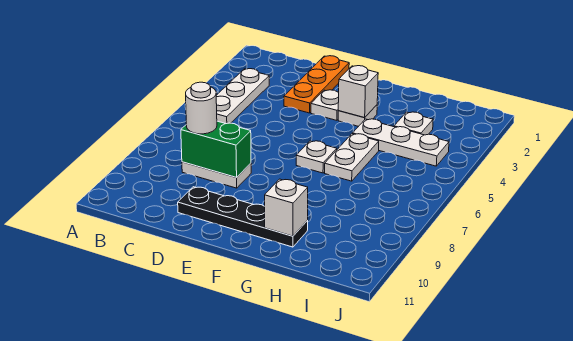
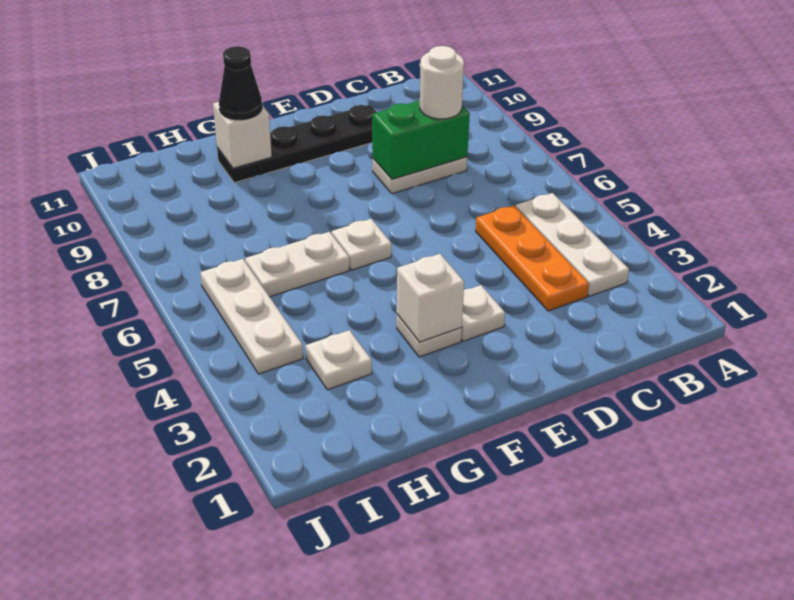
orange plate D1:D3 level 1 -> orange plate C3:C5 level 1
white plate G4:I4 level 1 -> white plate I4:I6 level 1
white plate G5:G6 level 1 -> white plate G6:H6 level 1
none -> black cone G10 level 3

